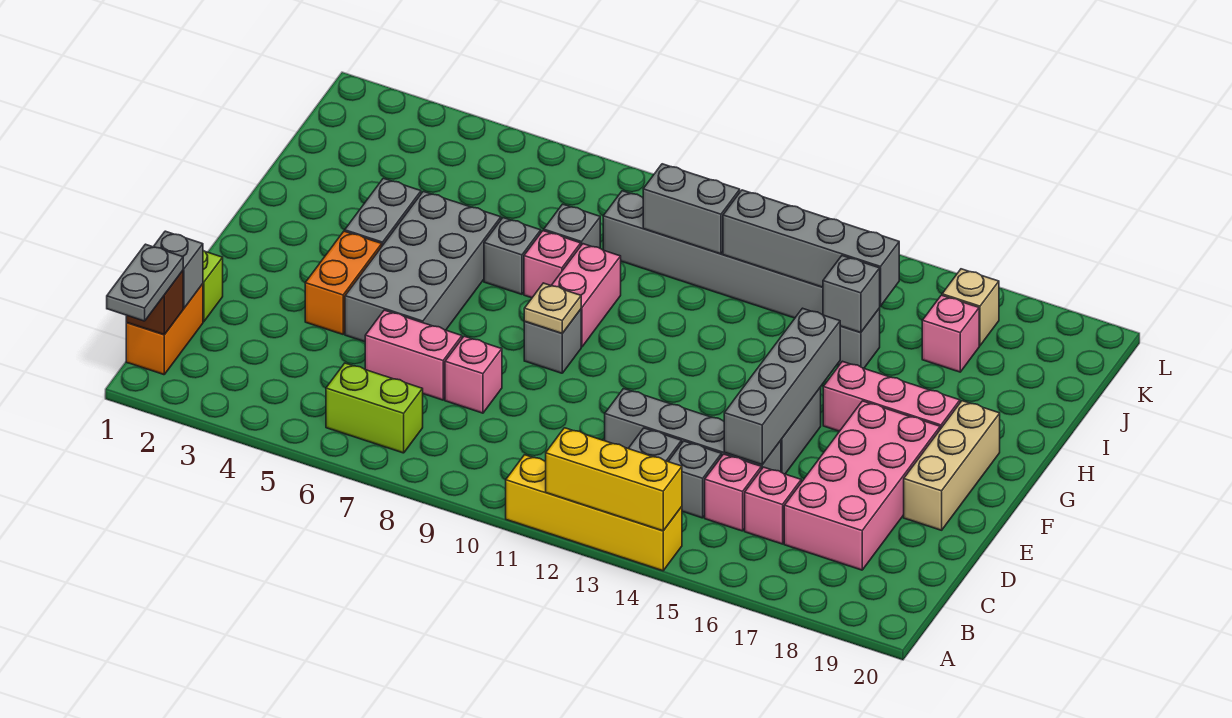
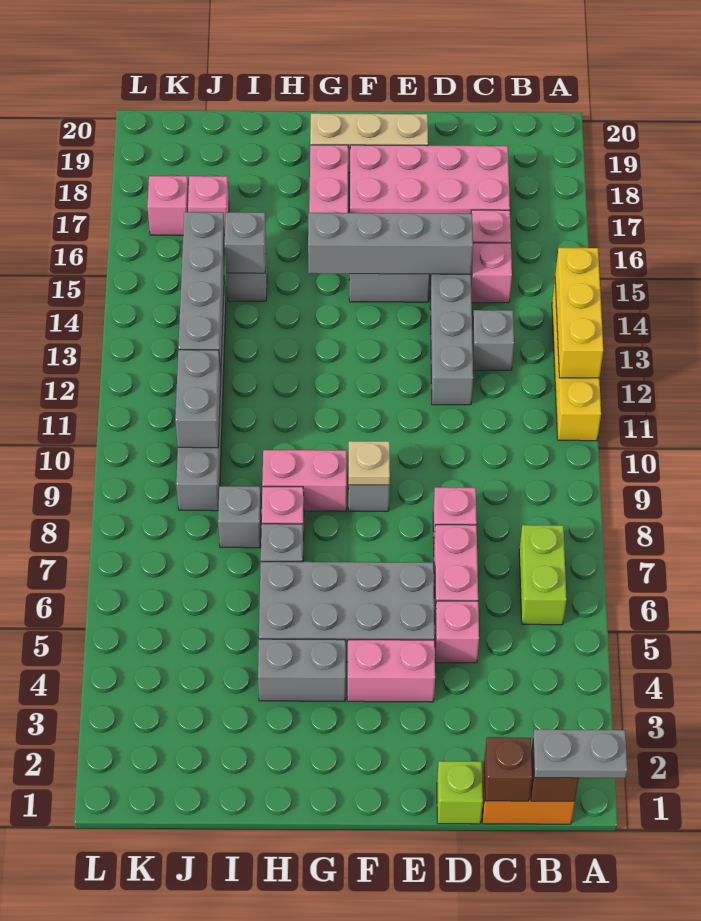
grey brick C1 level 2 -> brown brick C1 level 2
grey brick C14 level 1 -> none
none -> pink brick D5 level 1
orange brick E4:F4 level 1 -> pink brick E4:F4 level 1
tan brick K17 level 1 -> pink brick K17 level 1

